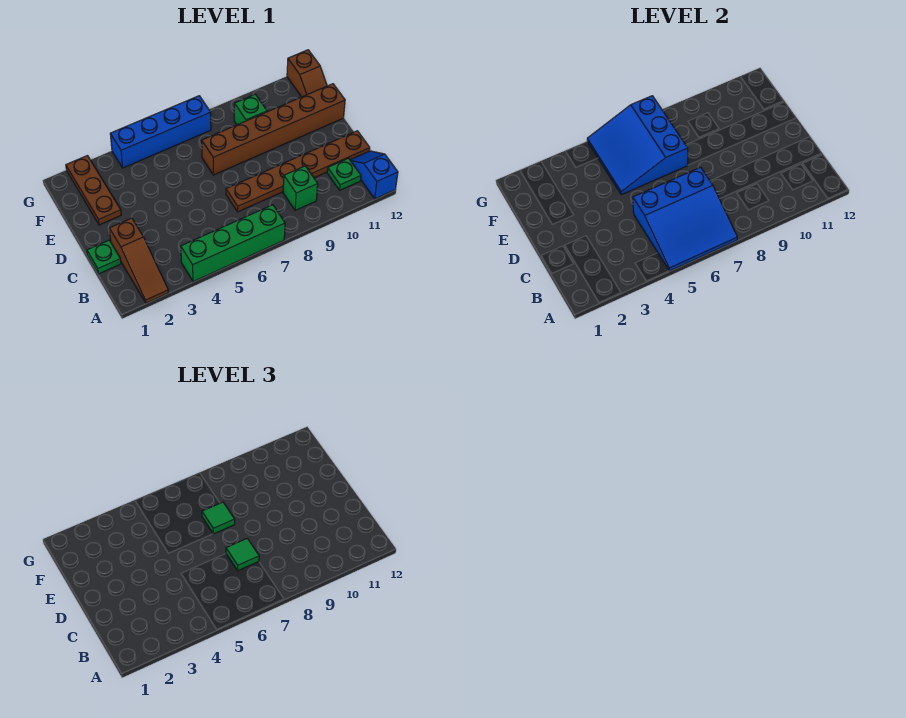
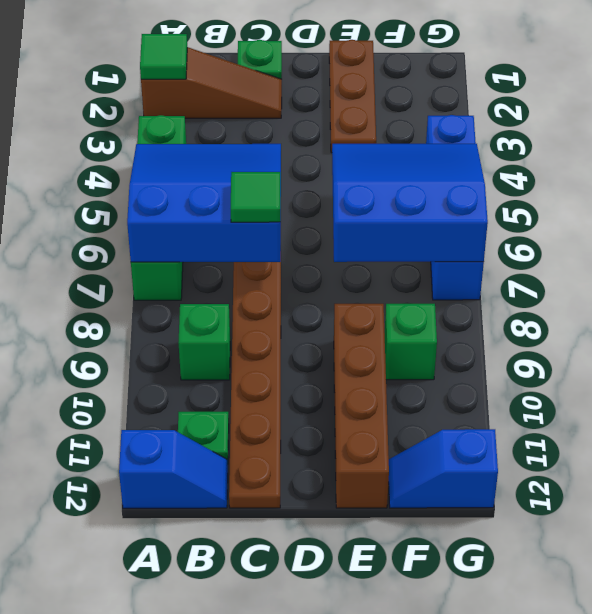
brown slope A2:C2 level 1 top C -> brown slope A2:C2 level 1 top A
blue slope A5:C7 level 2 top C -> blue slope A5:C7 level 2 top 7
brown plate E2:G2 level 1 -> brown plate E1:E3 level 1
brown brick E7:E12 level 1 -> brown brick E9:E12 level 1
green tile E7 level 3 -> green tile A2 level 2
brown slope F12:G12 level 1 top G -> blue slope F12:G12 level 1 top G

